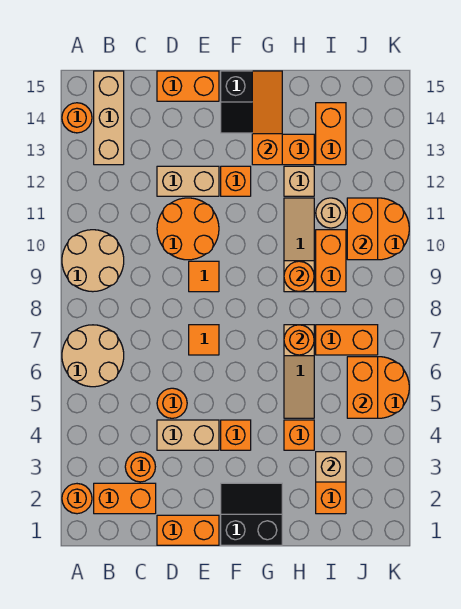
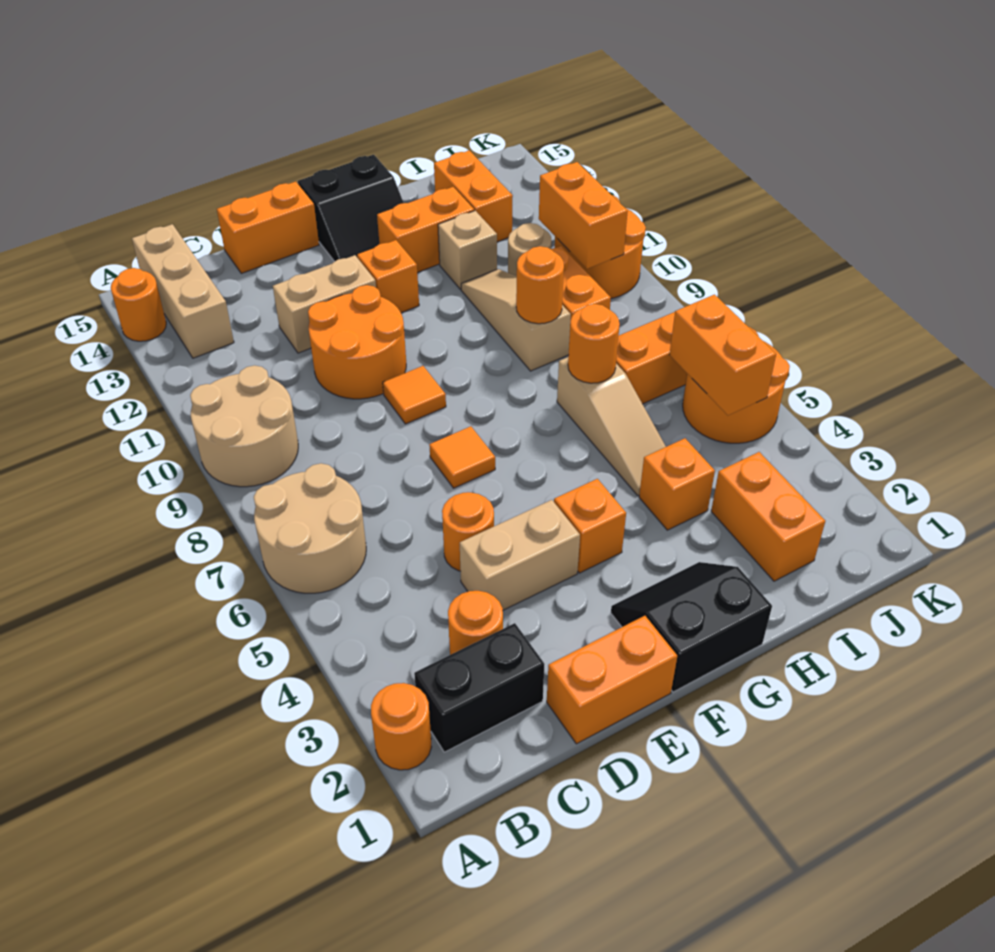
orange brick B2:C2 level 1 -> black brick B2:C2 level 1
orange slope G13:G15 level 2 top 13 -> none
tan brick I3 level 2 -> none

